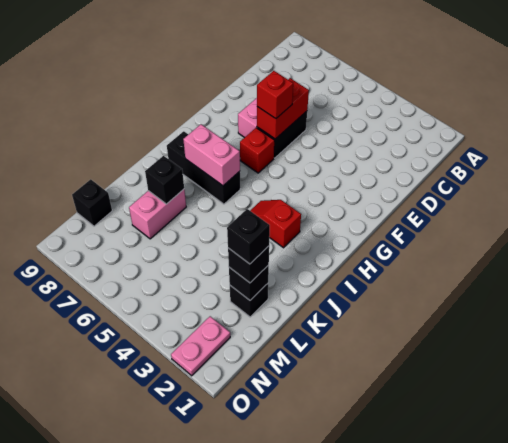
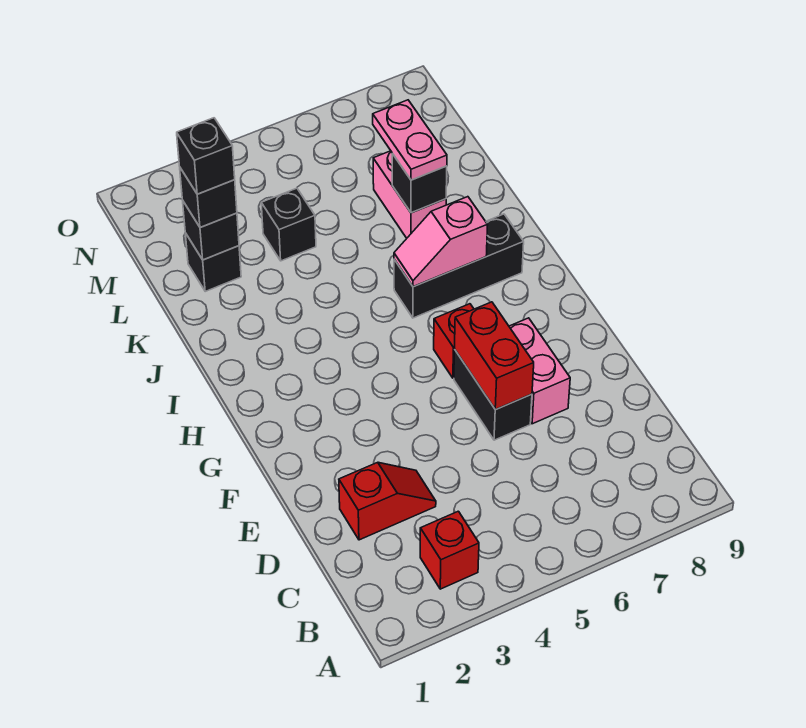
red brick F6 level 3 -> red brick B3 level 1
red slope I3:I4 level 1 top 3 -> red slope D2:D3 level 1 top 2
pink brick I6:I7 level 2 -> pink slope I6:I7 level 2 top 7
black brick M9 level 1 -> black brick L4 level 1
pink plate N2:O2 level 1 -> pink plate K7:L7 level 3

